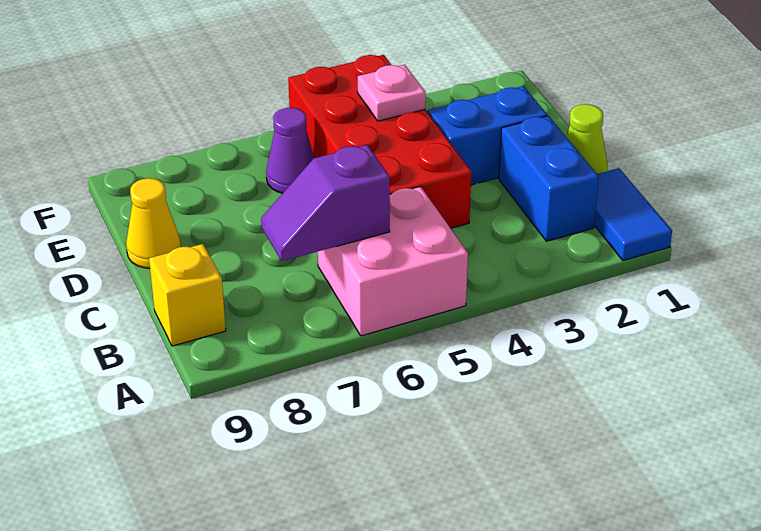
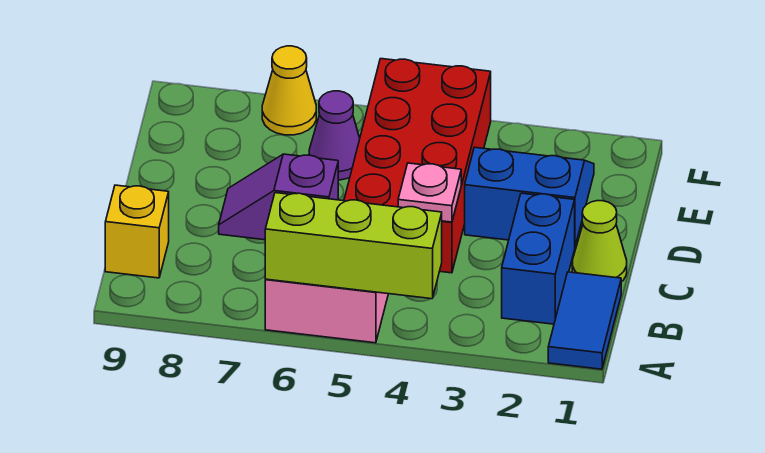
none -> lime brick A4:A6 level 2
yellow cone D9 level 1 -> yellow cone F7 level 1
pink plate E4 level 2 -> pink plate C4 level 2

